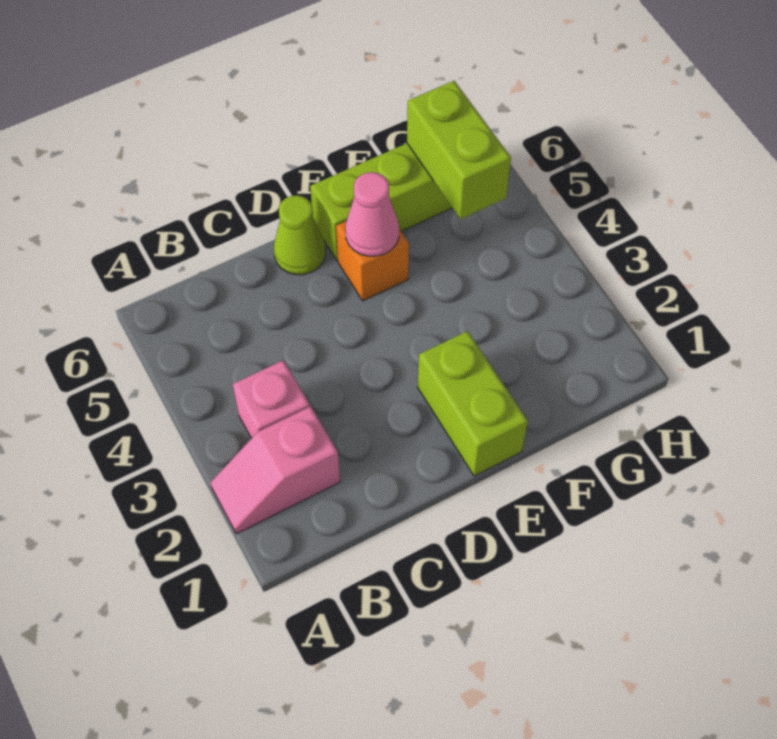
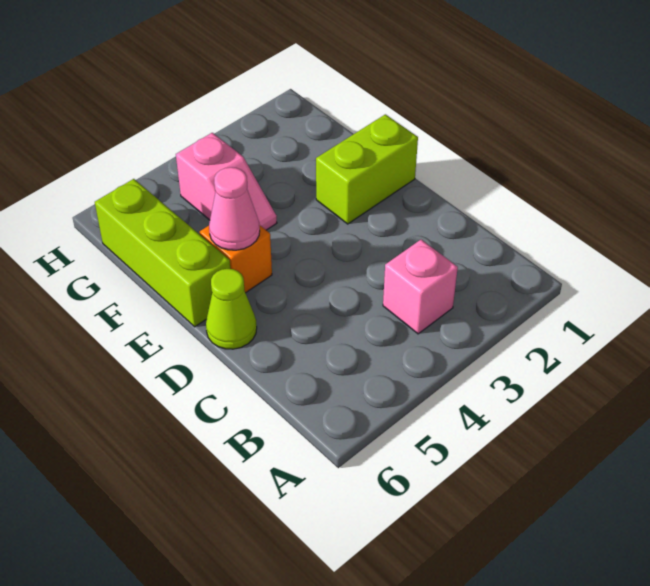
pink slope A2:B2 level 1 top B -> pink slope F4:G4 level 1 top G
lime brick G5:G6 level 2 -> none

